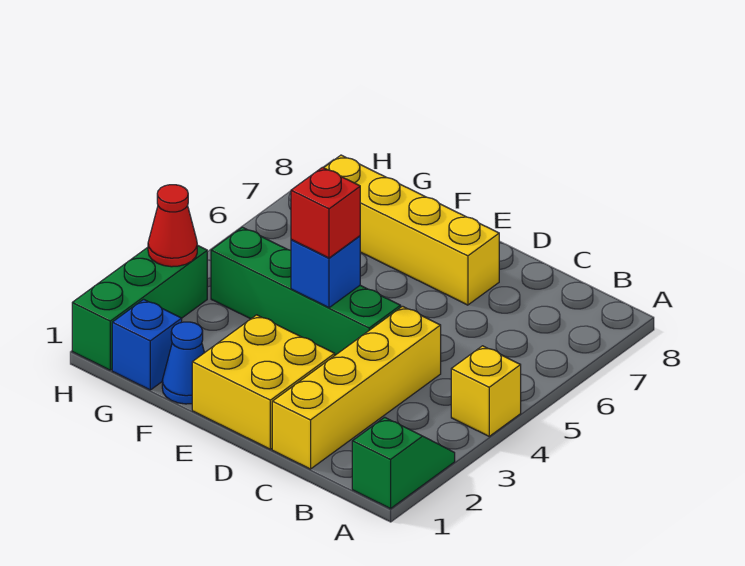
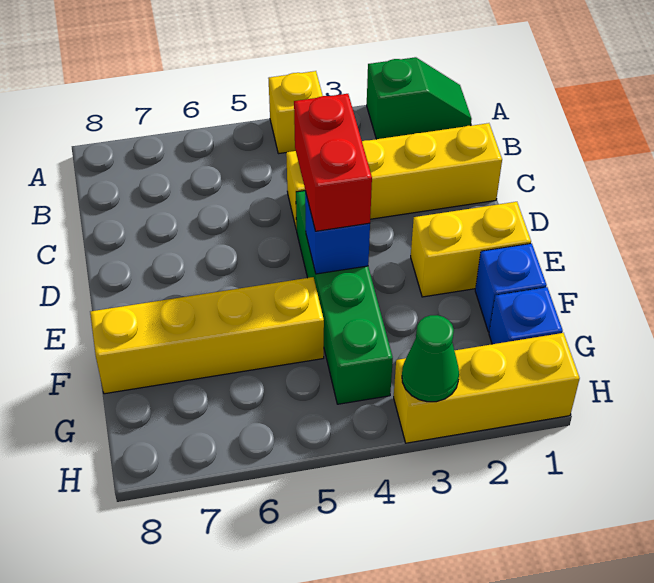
green slope A1:A2 level 1 top 1 -> green slope A1:A2 level 1 top 2
yellow brick D1:E2 level 1 -> yellow brick E1:E2 level 1
yellow brick D7:G7 level 1 -> yellow brick F5:F8 level 1
red brick E4 level 3 -> red brick D4:E4 level 3
blue cone F1 level 1 -> blue brick F1 level 1
green brick H1:H3 level 1 -> yellow brick H1:H3 level 1
red cone H3 level 2 -> green cone H3 level 2

